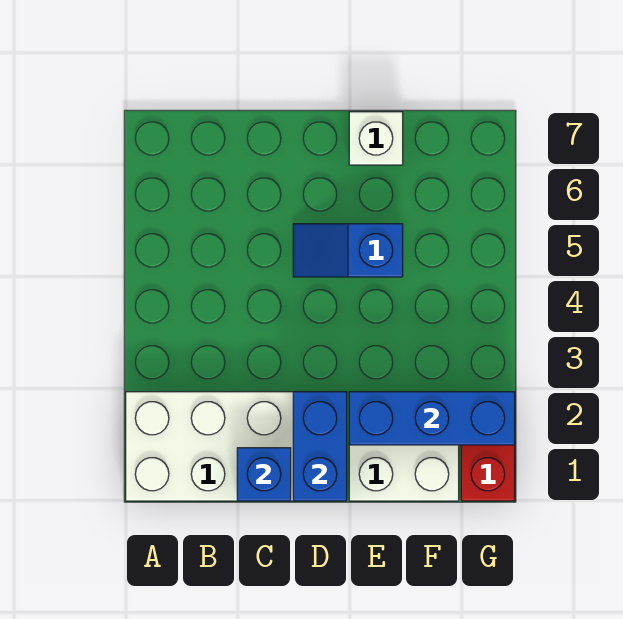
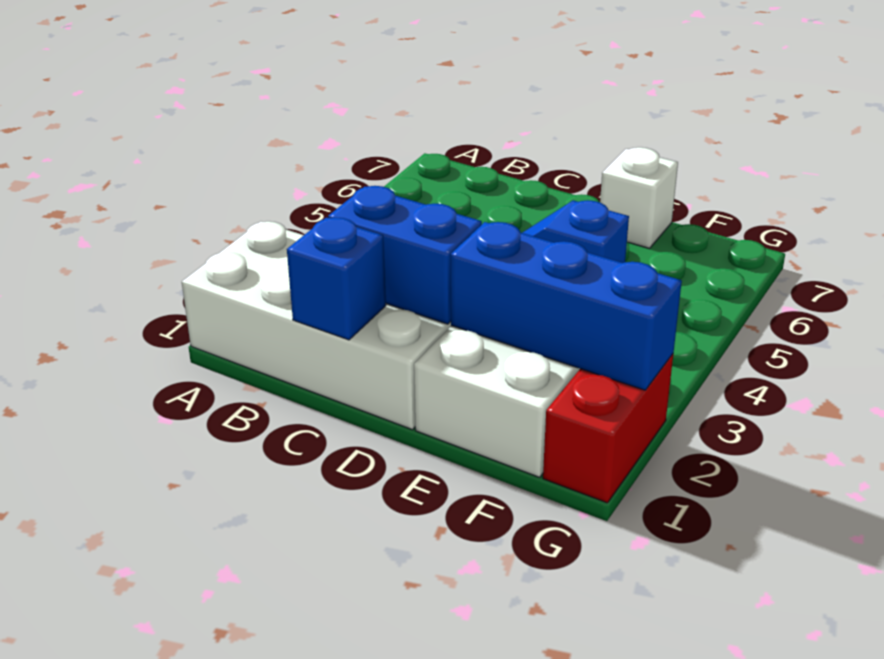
blue brick D1:D2 level 2 -> blue brick C2:D2 level 2

